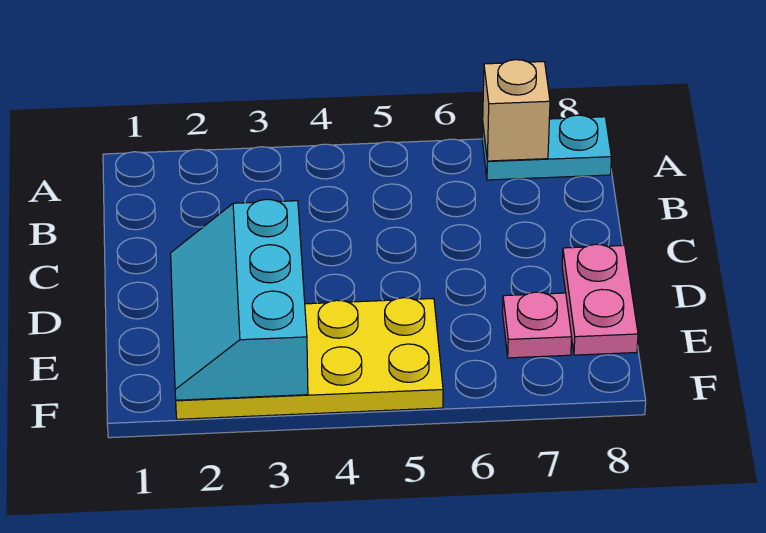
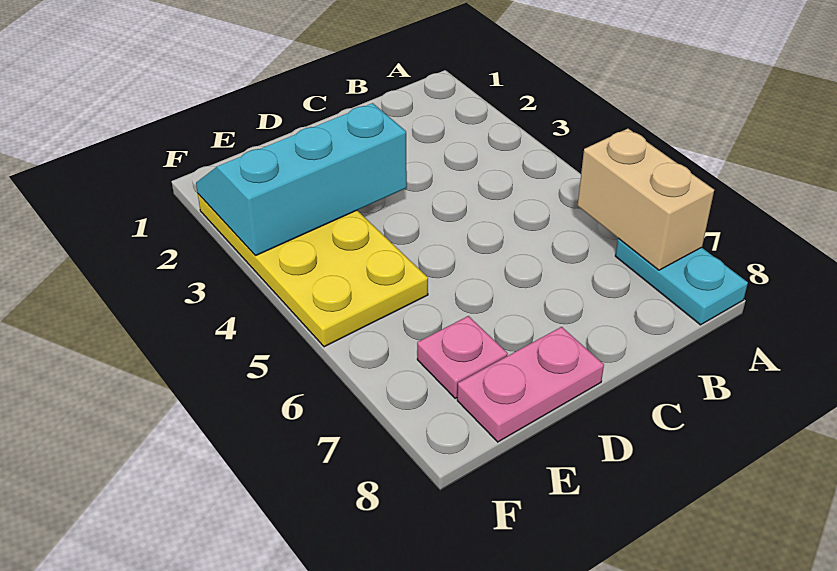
tan brick A7 level 2 -> tan brick A6:A7 level 2

